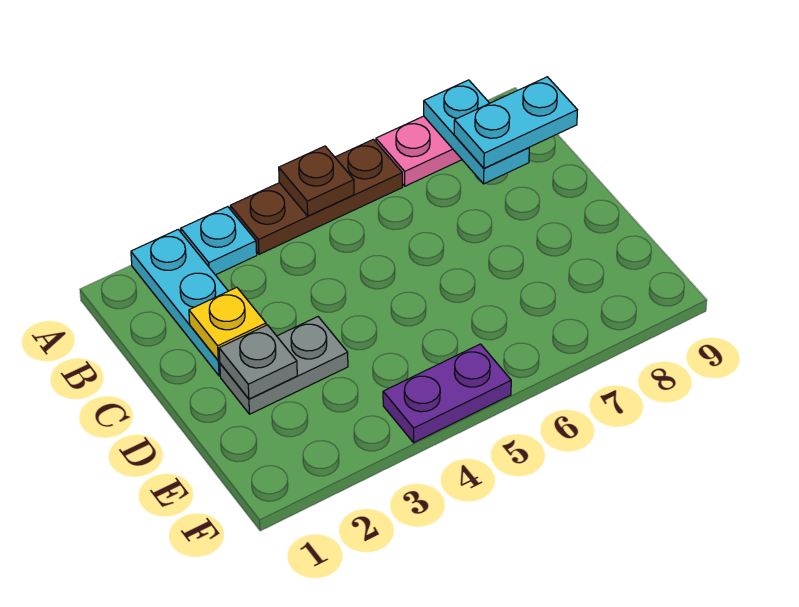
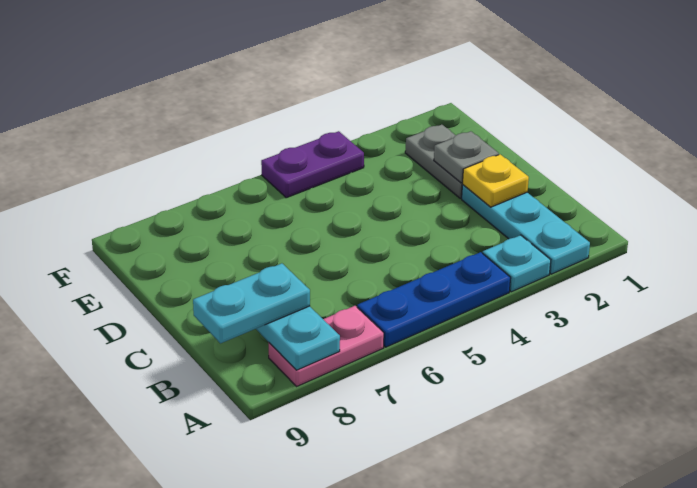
brown plate A4:A6 level 1 -> blue plate A4:A6 level 1
brown plate A5 level 2 -> none
grey plate D2:D3 level 1 -> grey plate D2:E2 level 1

